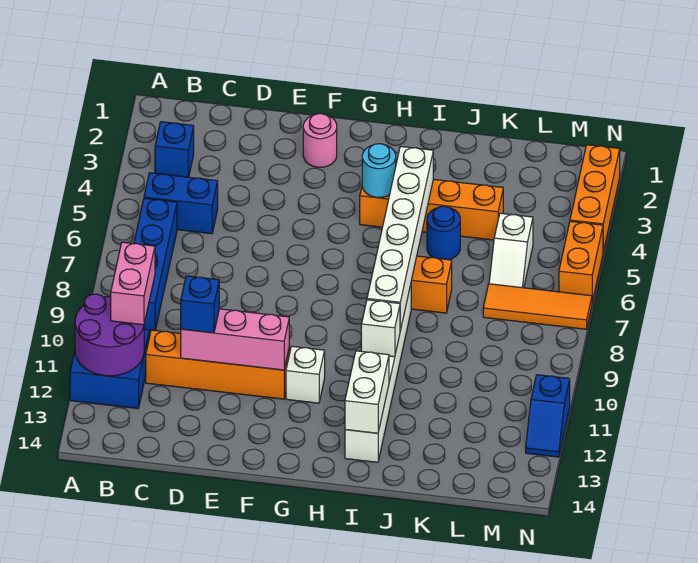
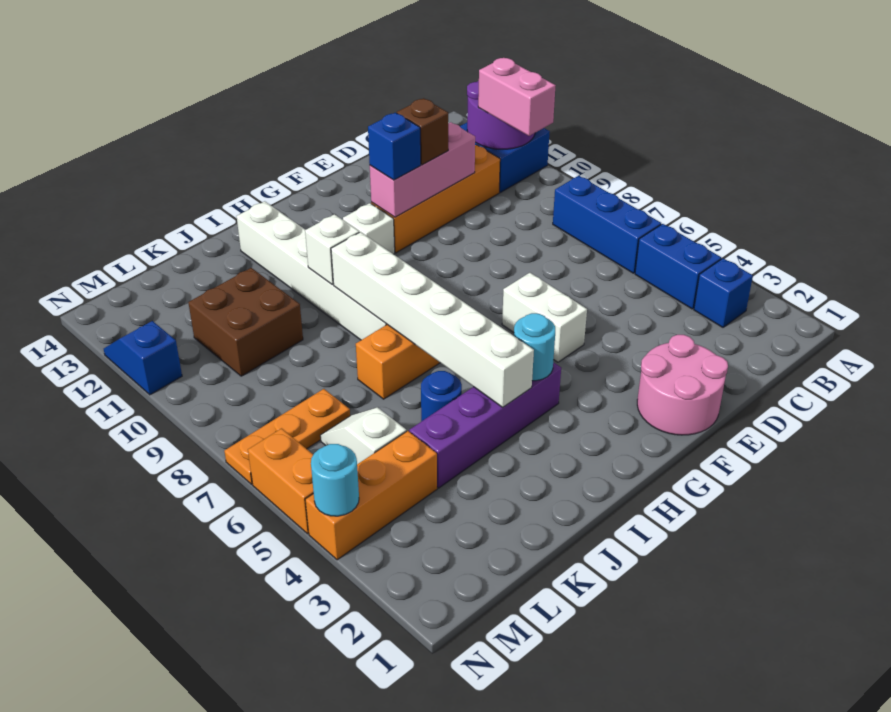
blue brick B5:C5 level 1 -> blue brick B4:B5 level 1
blue brick B6:B9 level 1 -> blue brick B6:B8 level 1
blue brick D11 level 3 -> blue brick F11 level 3
none -> brown brick E11 level 3
pink round brick F2 level 1 -> pink round brick E1:F2 level 1
orange brick H4:K4 level 1 -> purple brick H4:K4 level 1
white brick I12:I13 level 2 -> white brick F5:F6 level 1
none -> brown brick K10:L11 level 1
orange tile L7:N7 level 1 -> orange plate L7:N7 level 1
orange brick N2:N4 level 1 -> orange brick L4:N4 level 1
none -> cyan round brick N4 level 2

